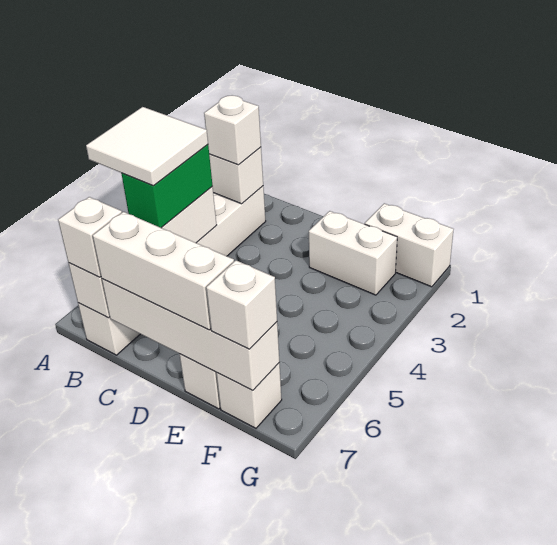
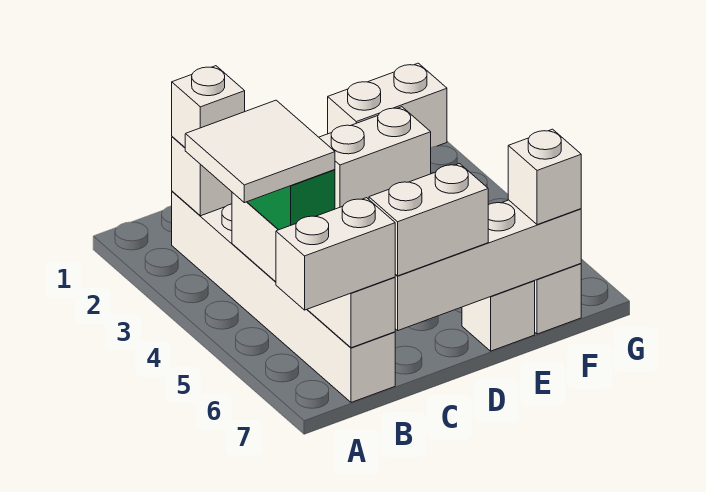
white brick B7 level 3 -> white brick A7:B7 level 3
white brick C7:E7 level 3 -> white brick C7:D7 level 3

